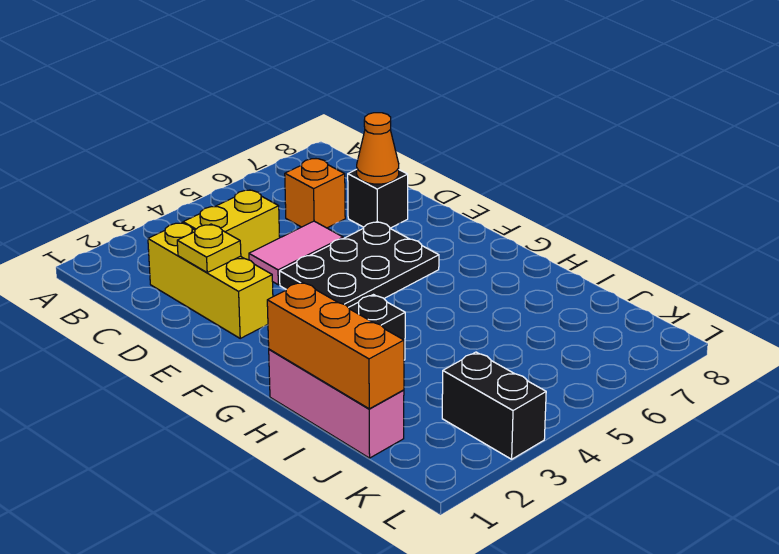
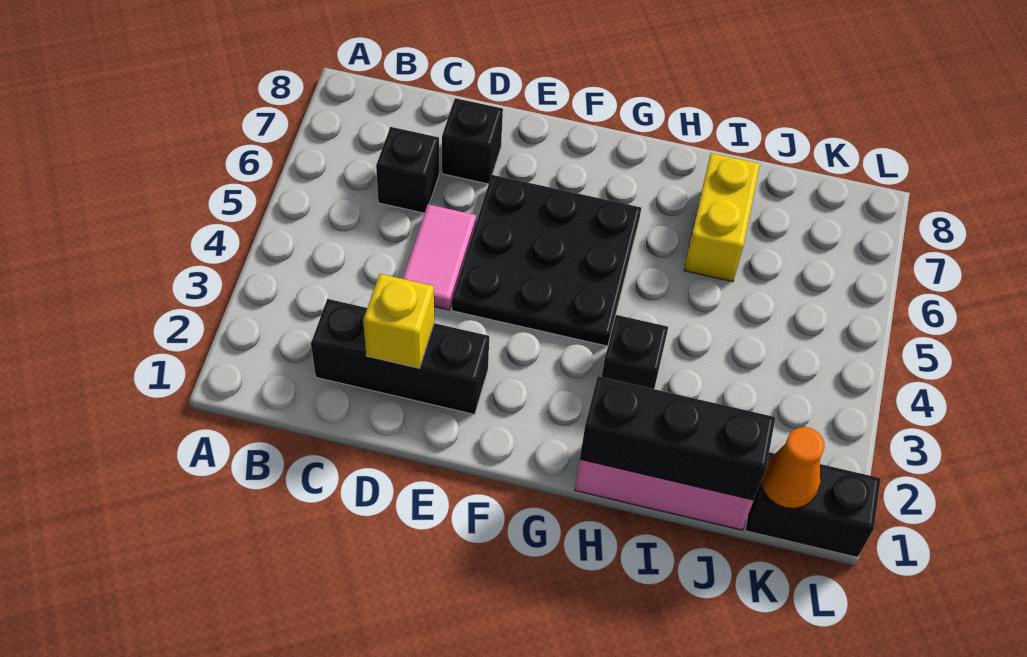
yellow brick C2:E2 level 1 -> black brick C2:E2 level 1
yellow brick C3:C4 level 1 -> yellow brick I6:I7 level 1
orange brick C6 level 1 -> black brick C6 level 1
yellow plate D2 level 2 -> yellow brick D2 level 2
orange cone D7 level 2 -> orange cone K1 level 2
black plate E4:F6 level 1 -> black plate E4:G6 level 1
orange brick H1:J1 level 2 -> black brick H1:J1 level 2
black brick K3:L3 level 1 -> black brick K1:L1 level 1

